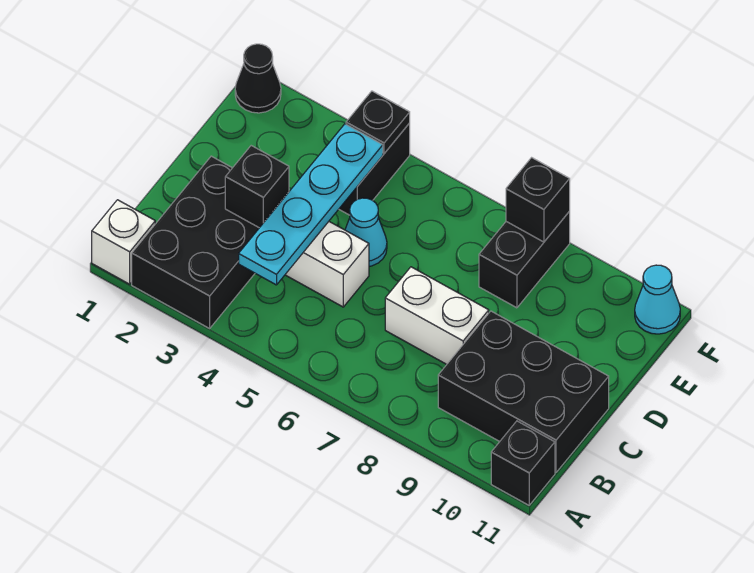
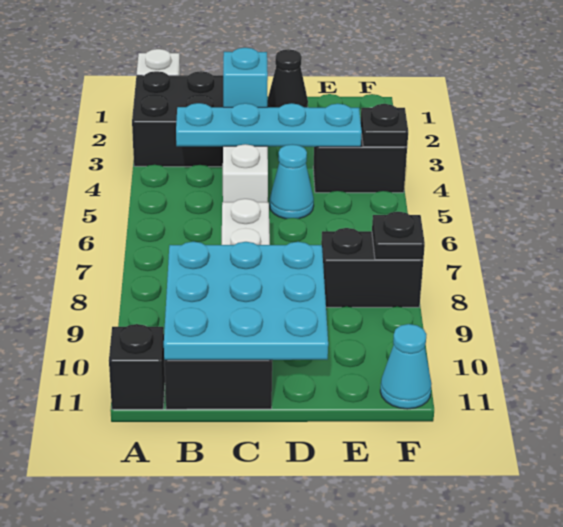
none -> cyan plate B9:D11 level 2
black brick C3 level 2 -> cyan brick C3 level 2
black cone F1 level 1 -> black cone D1 level 1
black brick F8 level 2 -> black plate F8 level 2

